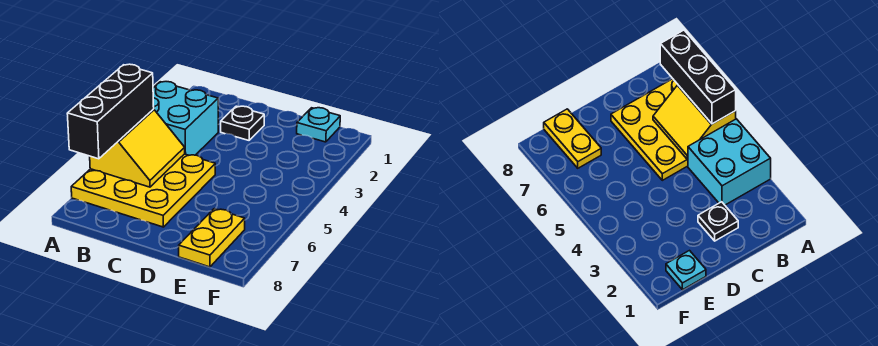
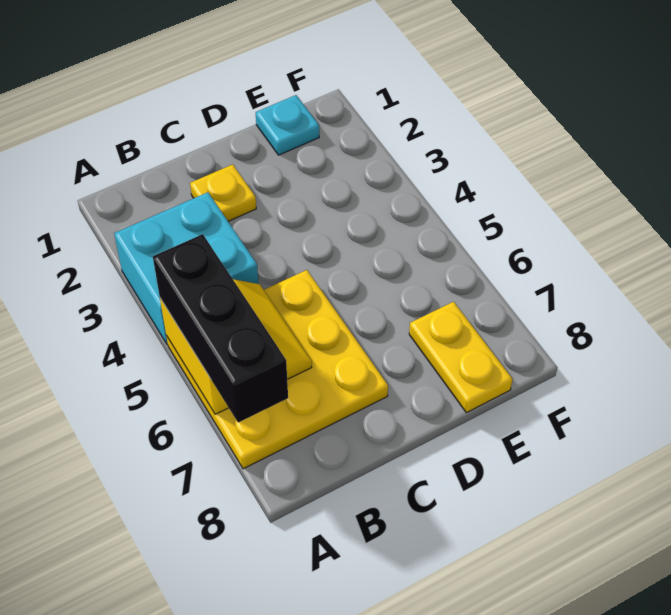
black plate C2 level 1 -> yellow plate C2 level 1

